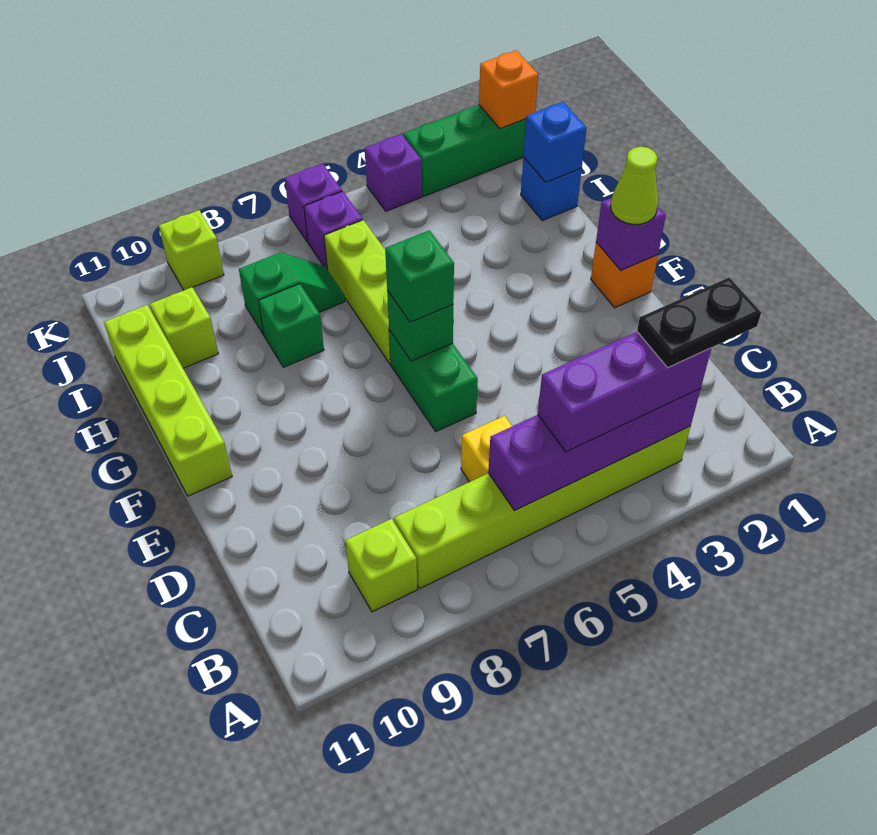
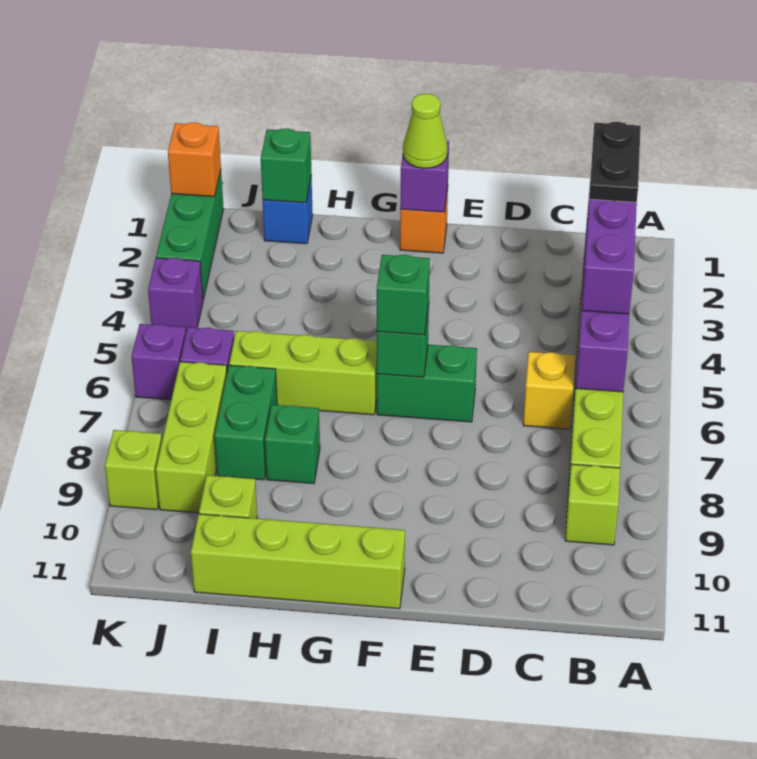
blue brick I1 level 2 -> green brick I1 level 2
green slope I7:I8 level 1 top 8 -> green brick I7:I8 level 1
none -> lime brick J7:J9 level 1

